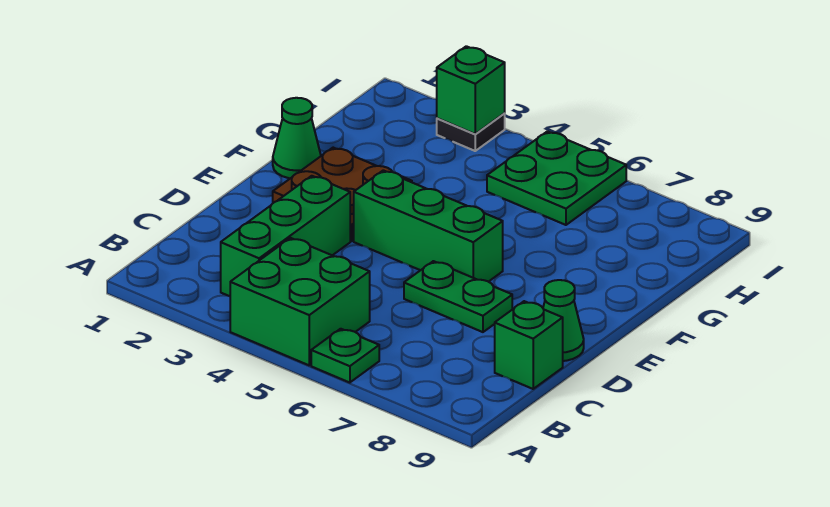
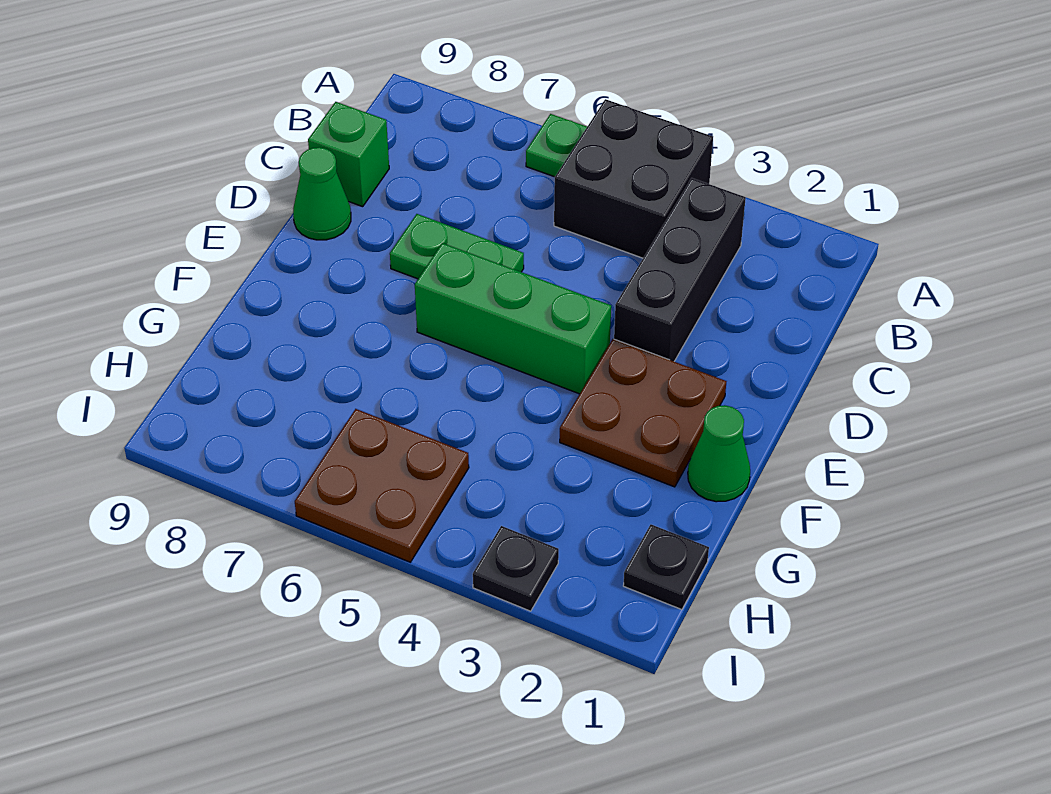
green brick A4:B5 level 1 -> black brick A4:B5 level 1
green brick B3:D3 level 1 -> black brick B3:D3 level 1
none -> black plate H1 level 1
green plate H5:I6 level 1 -> brown plate H5:I6 level 1
green brick I3 level 2 -> none

